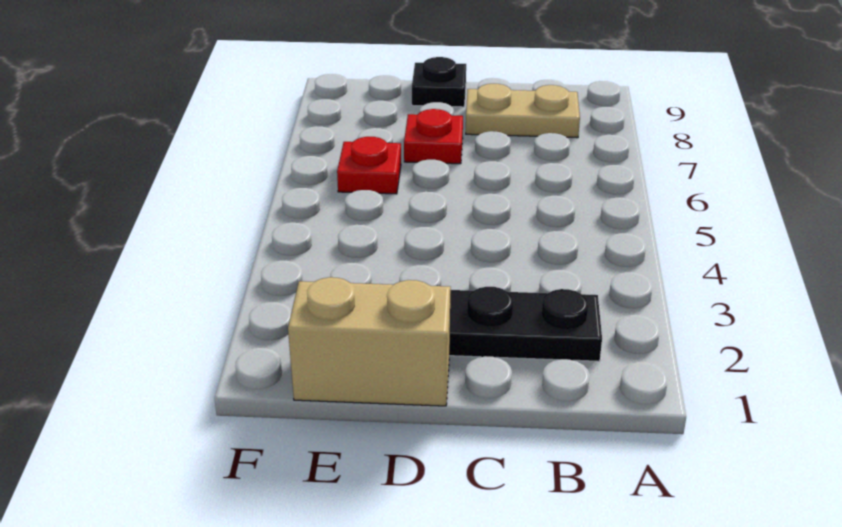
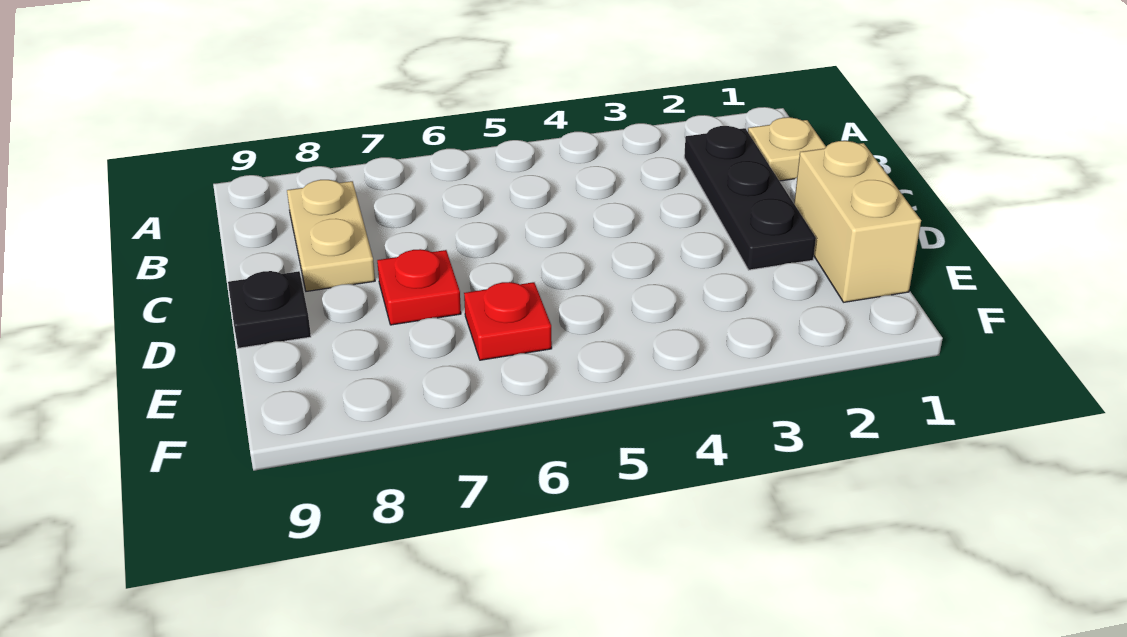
none -> tan plate B1 level 1

